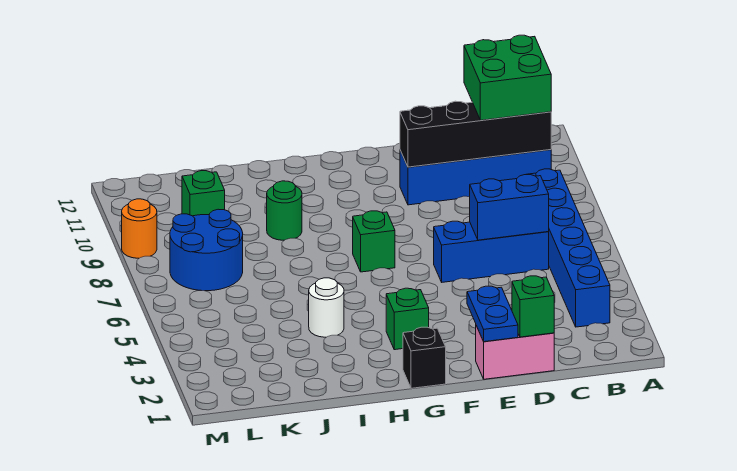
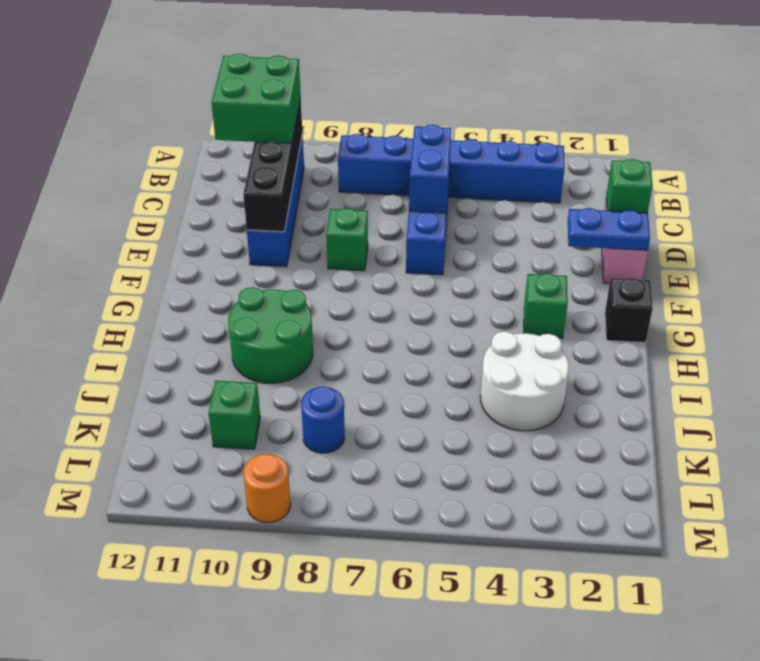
green brick G7 level 1 -> green brick E8 level 1
white round brick I4 level 1 -> white round brick I3:J4 level 1
green round brick I9 level 1 -> green round brick H9:I10 level 1
blue round brick K7:L8 level 1 -> blue round brick K8 level 1

